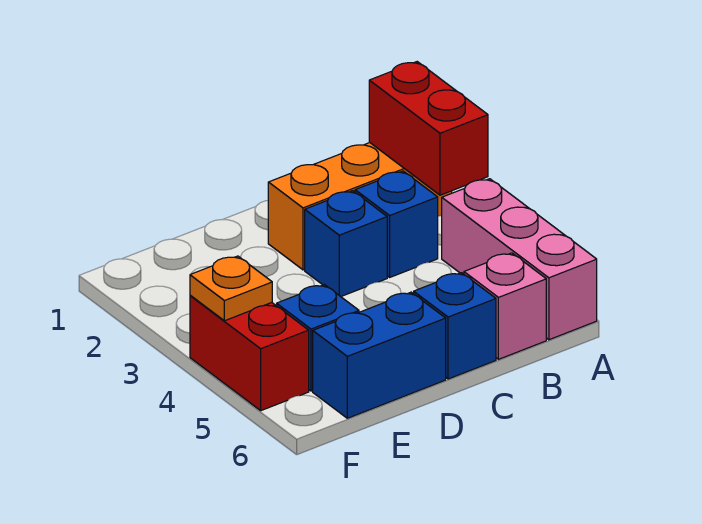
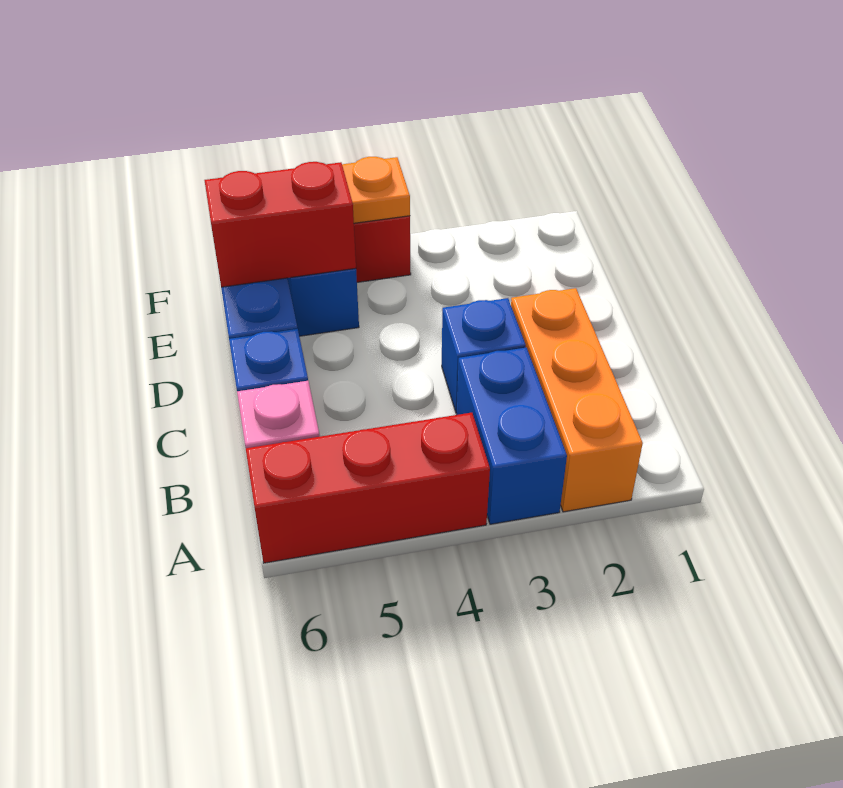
red brick A2:A3 level 2 -> red brick E5:E6 level 2
pink brick A4:A6 level 1 -> red brick A4:A6 level 1
blue brick B3 level 1 -> blue brick A3:B3 level 1

